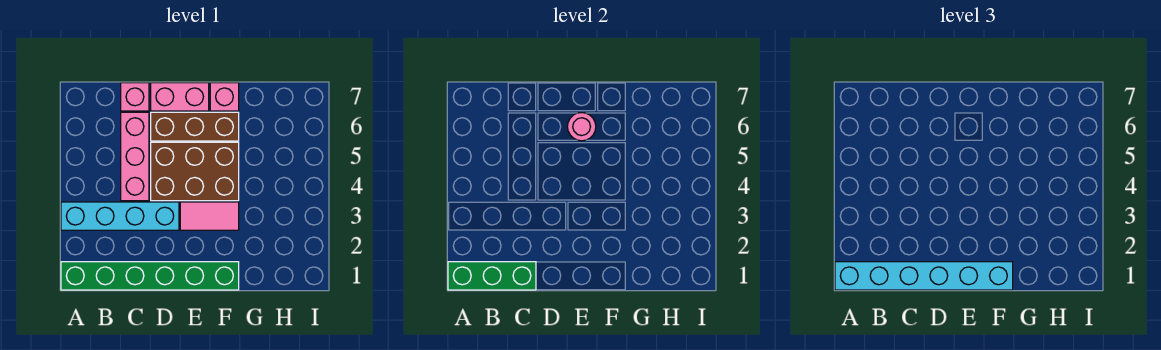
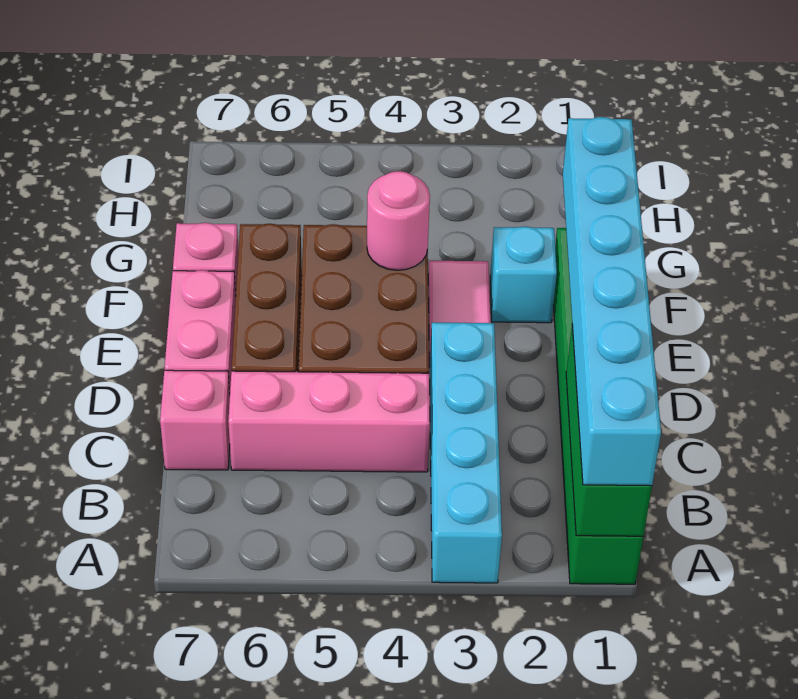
pink round brick E6 level 2 -> pink round brick F4 level 2
none -> cyan brick F2 level 1

